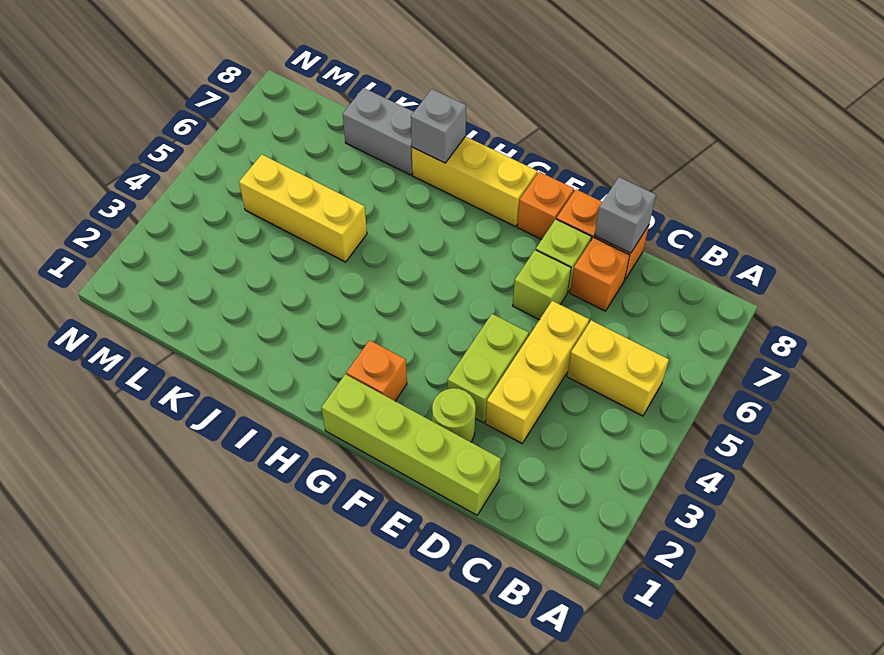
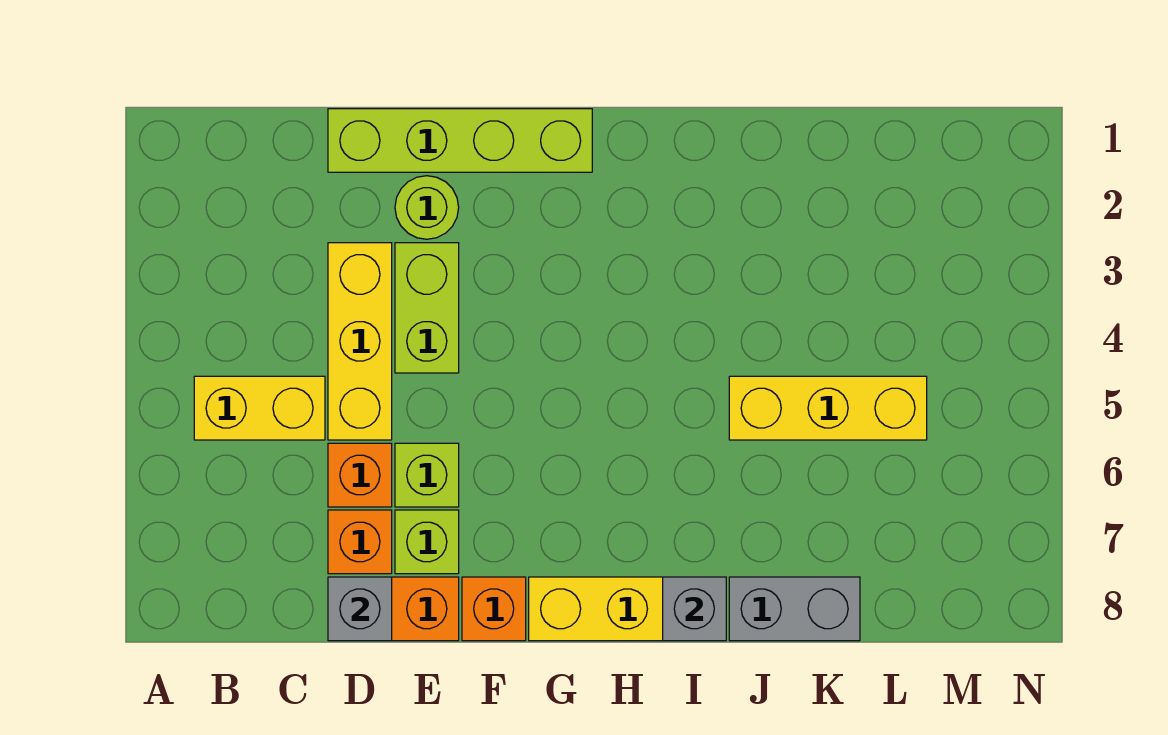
orange brick G2 level 1 -> orange brick D6 level 1

